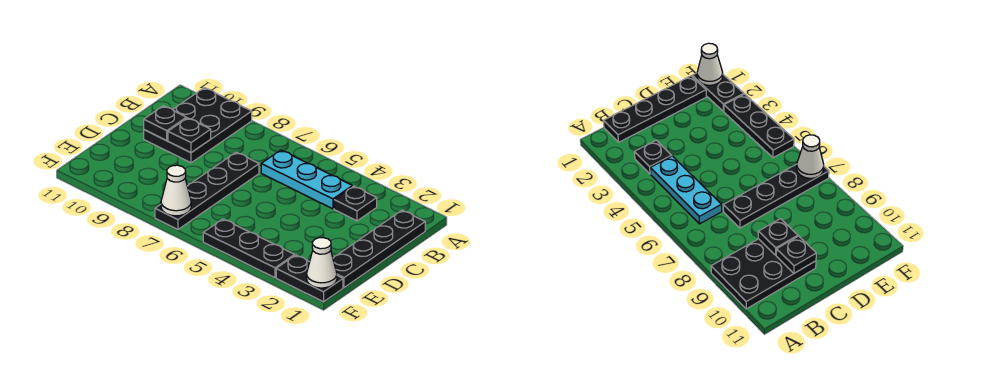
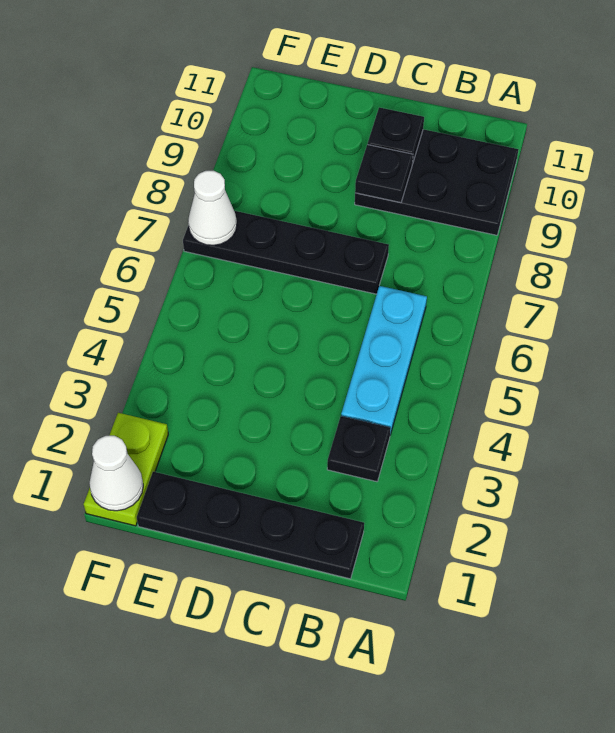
black plate F1:F2 level 1 -> lime plate F1:F2 level 1
black plate F3:F5 level 1 -> none

